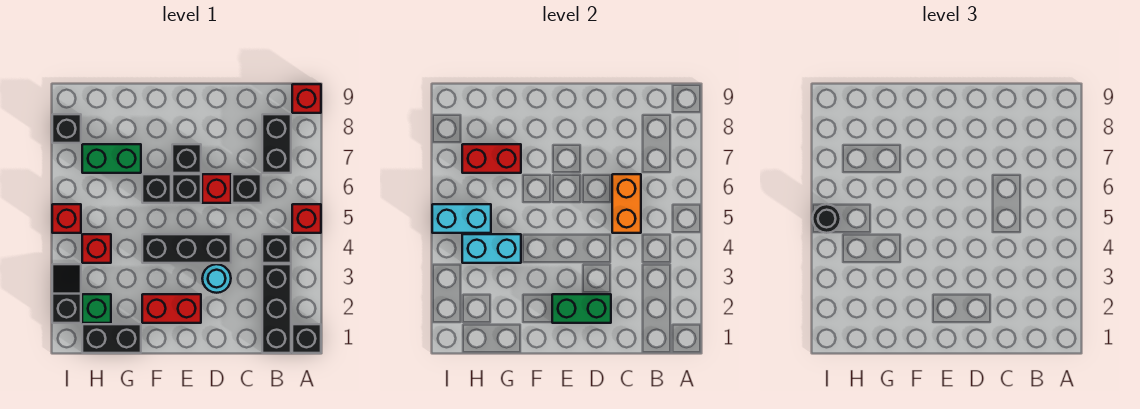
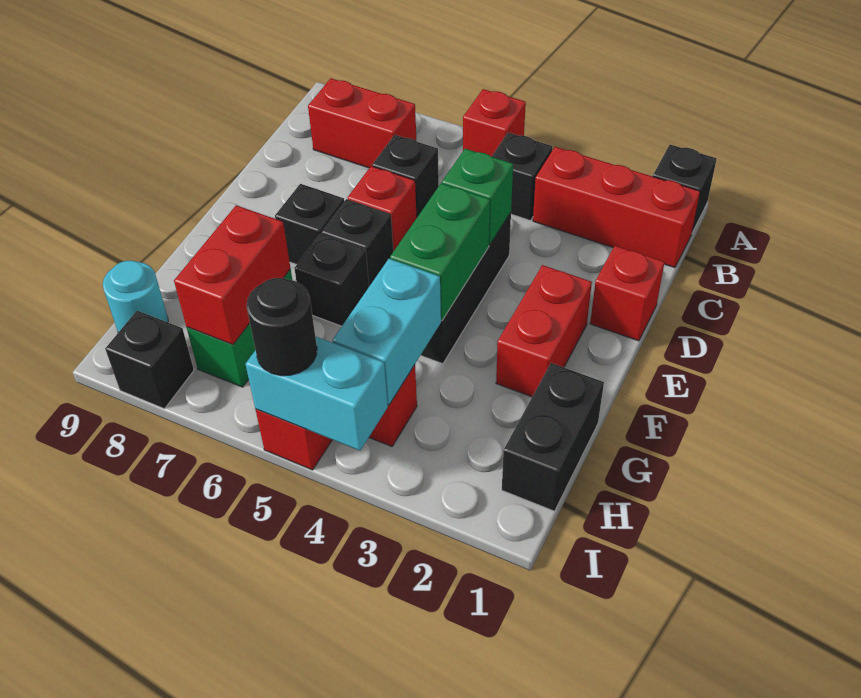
red brick A9 level 1 -> red brick D1 level 1
black brick B1:B3 level 1 -> red brick B1:B3 level 1
black brick B7:B8 level 1 -> red brick B7:B8 level 1
orange brick C5:C6 level 2 -> none
green brick D2:E2 level 2 -> green brick E4:F4 level 2
cyan round brick D3 level 1 -> cyan round brick H9 level 1
green brick H2 level 1 -> green brick D4 level 2
cyan brick H5:I5 level 2 -> cyan brick I4:I5 level 2
black slope I2:I3 level 1 top 2 -> none

